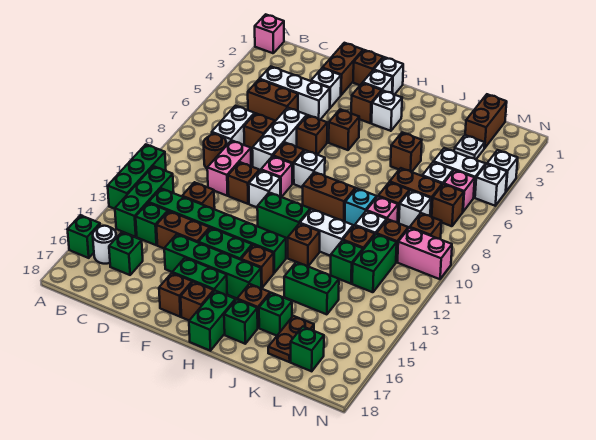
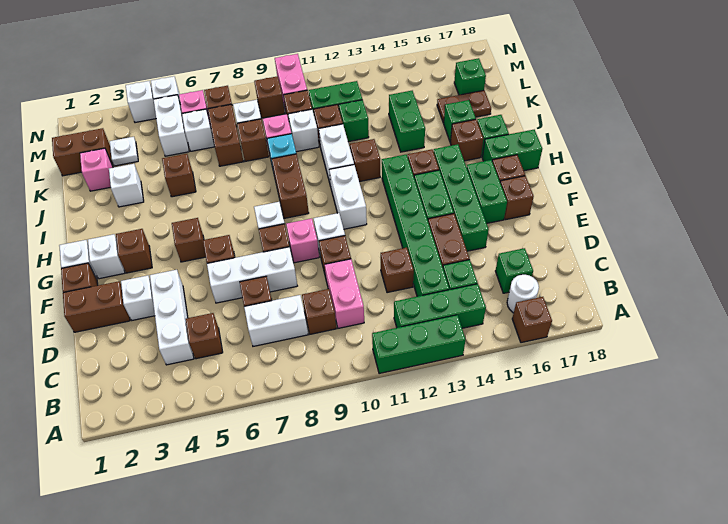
pink brick A1 level 1 -> pink brick K2 level 1
green brick A16 level 1 -> brown brick A16 level 1
brown brick C5:D5 level 1 -> brown brick C5 level 1
brown round brick C9 level 1 -> brown brick C9 level 1
pink brick D9:D10 level 1 -> pink brick C10:D10 level 1
green brick G11:H11 level 1 -> white brick G11:H11 level 1
white brick H3 level 1 -> white brick J3 level 1

